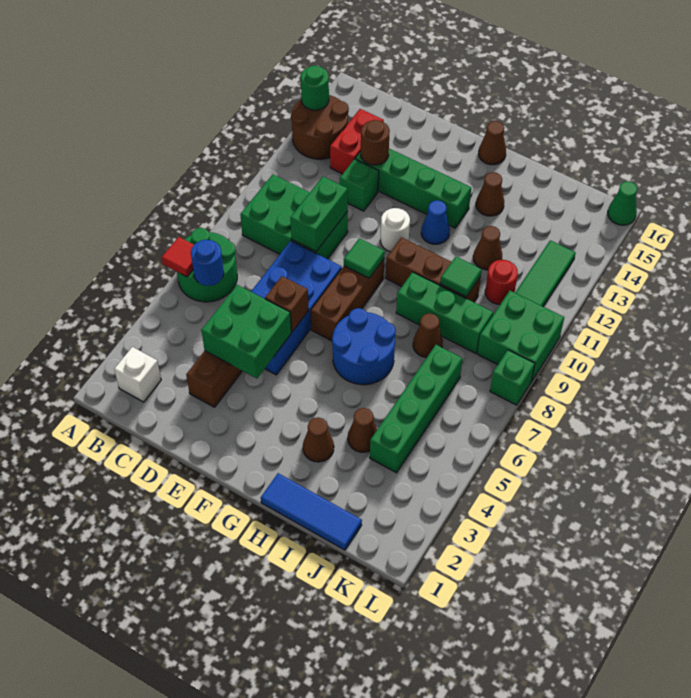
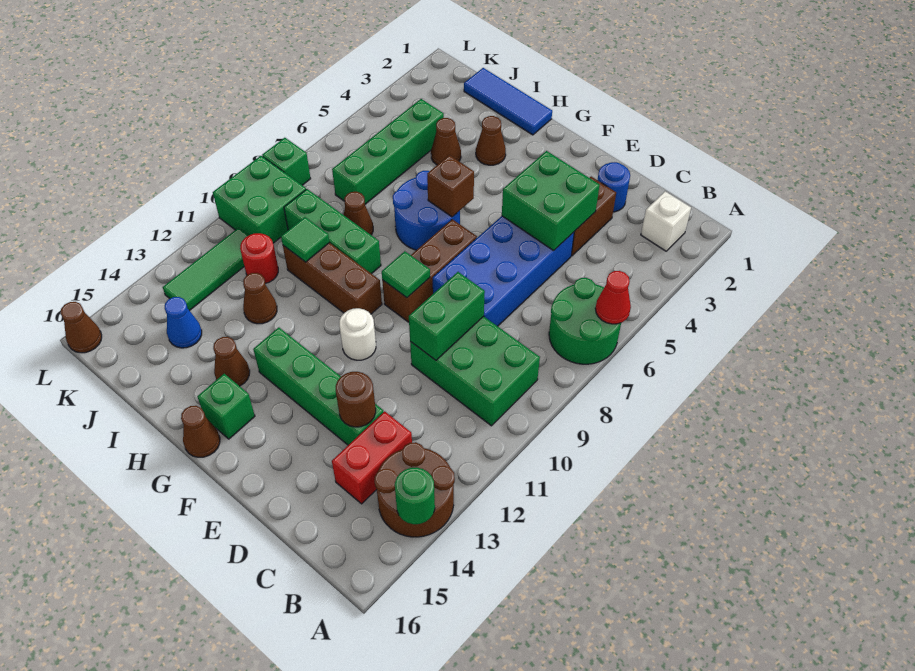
red tile A6 level 2 -> red cone A6 level 2
blue round brick B6 level 2 -> blue round brick D2 level 1
green brick D12 level 1 -> green brick G15 level 1
brown brick E6 level 2 -> brown brick G6 level 2
blue cone G12 level 1 -> blue cone J14 level 1
green cone L16 level 1 -> brown cone L16 level 1

